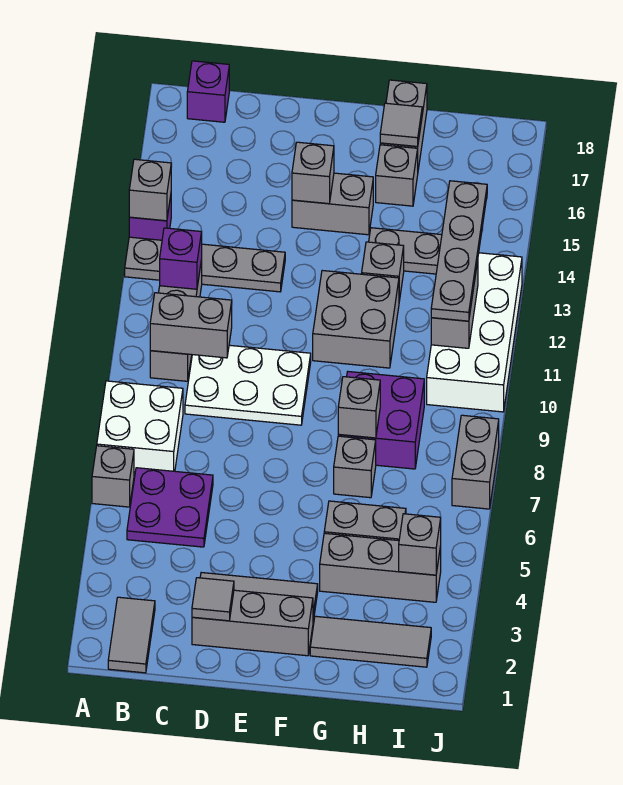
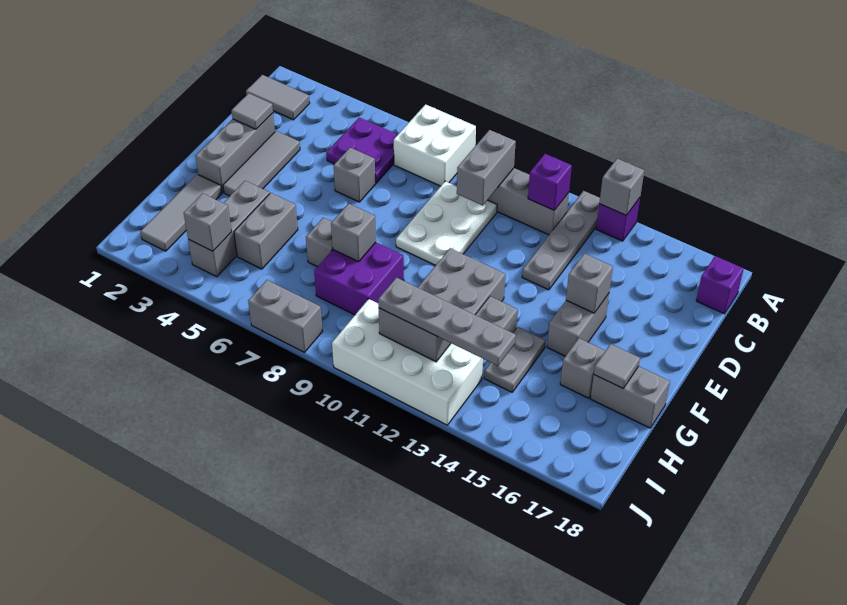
grey brick A6 level 1 -> grey brick D6 level 1

